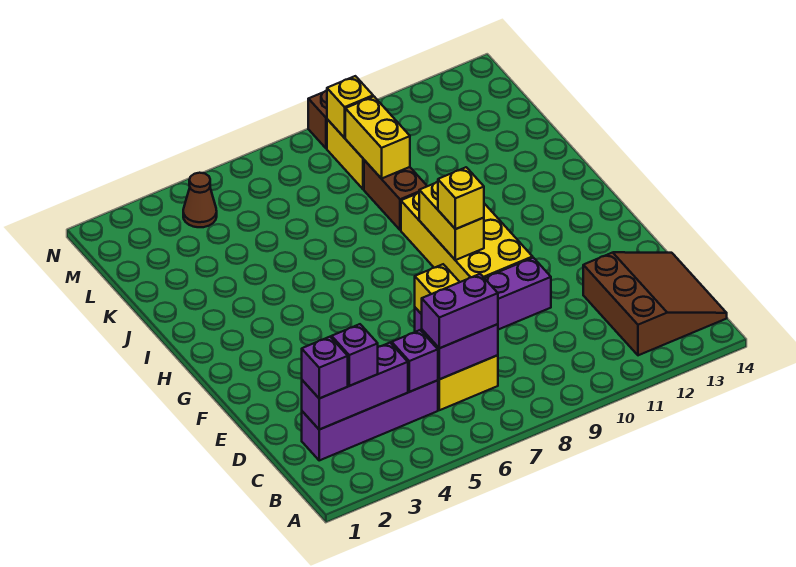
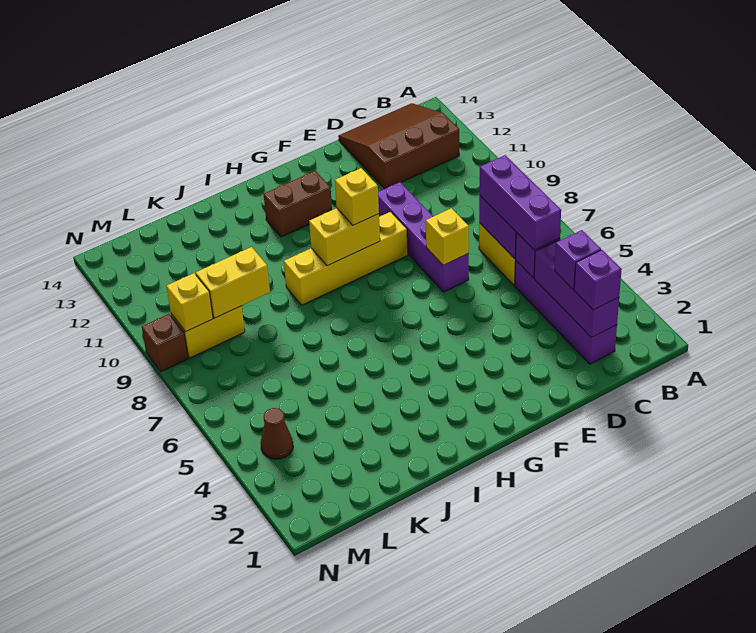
purple brick C6:C7 level 3 -> purple brick C5:C7 level 3
yellow brick F9:I10 level 1 -> yellow brick F9:I9 level 1
brown brick J9:K9 level 1 -> brown brick G12:H12 level 1

